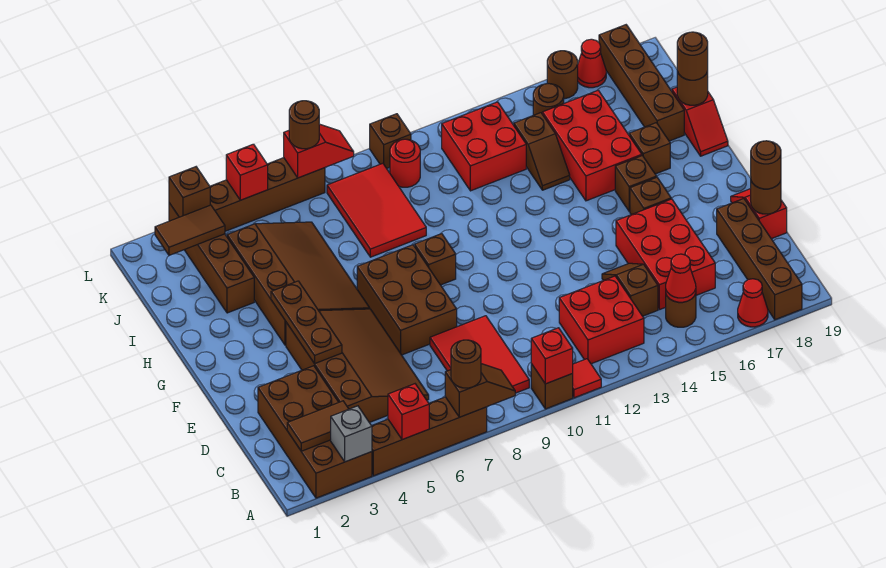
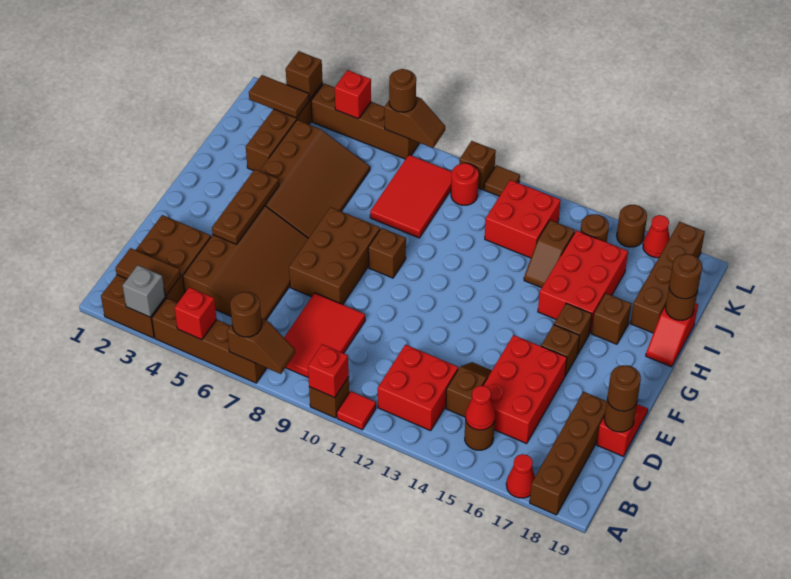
red slope L7:L8 level 2 top 7 -> brown slope L7:L8 level 2 top 7
none -> brown tile L11 level 1

